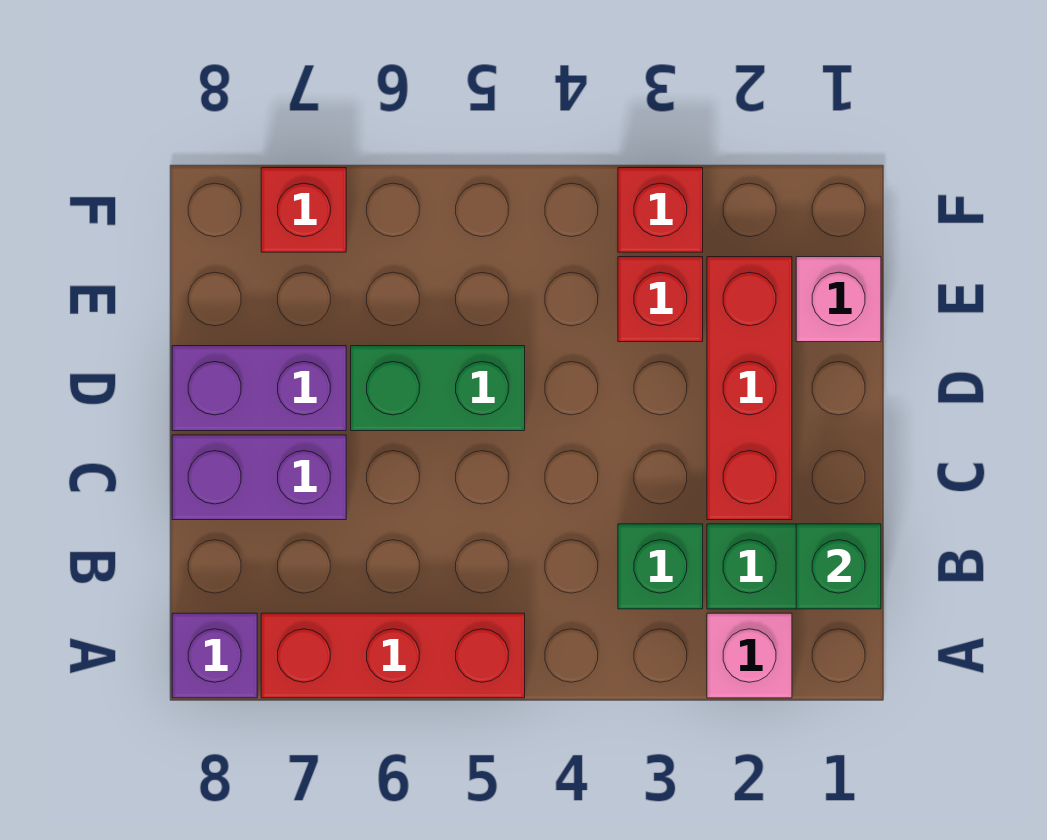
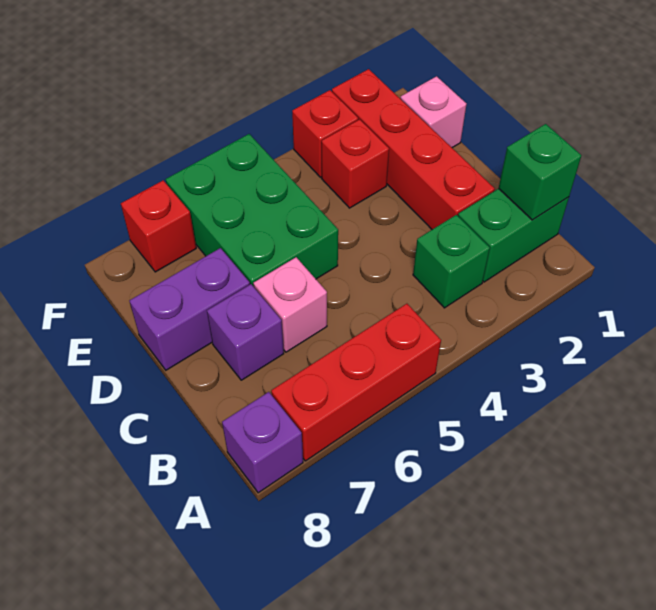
pink brick A2 level 1 -> pink brick C6 level 1
red brick C2:E2 level 1 -> red brick C2:F2 level 1
purple brick C7:C8 level 1 -> purple brick C7 level 1
green brick D5:D6 level 1 -> green brick D5:F6 level 1

